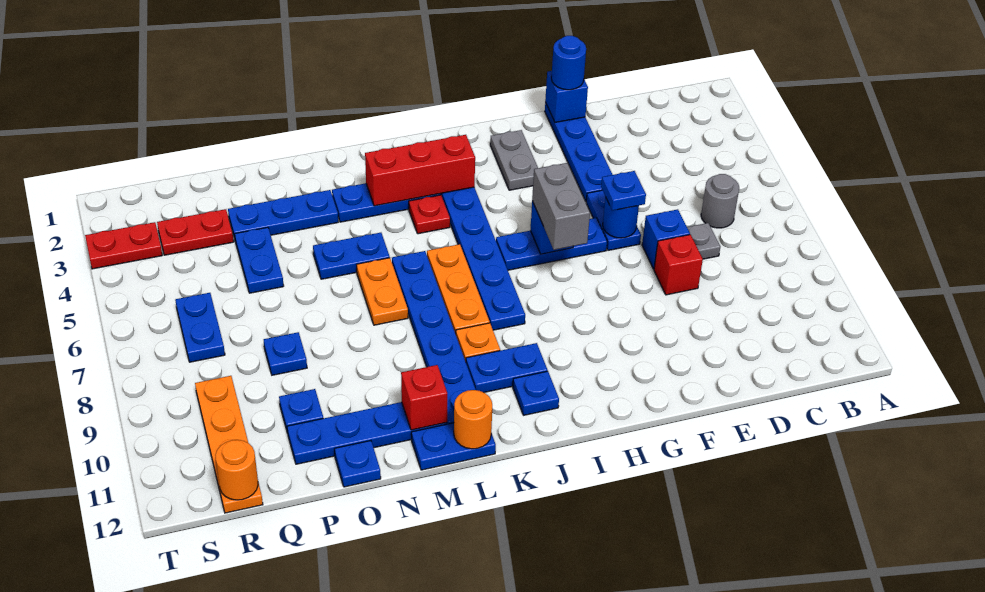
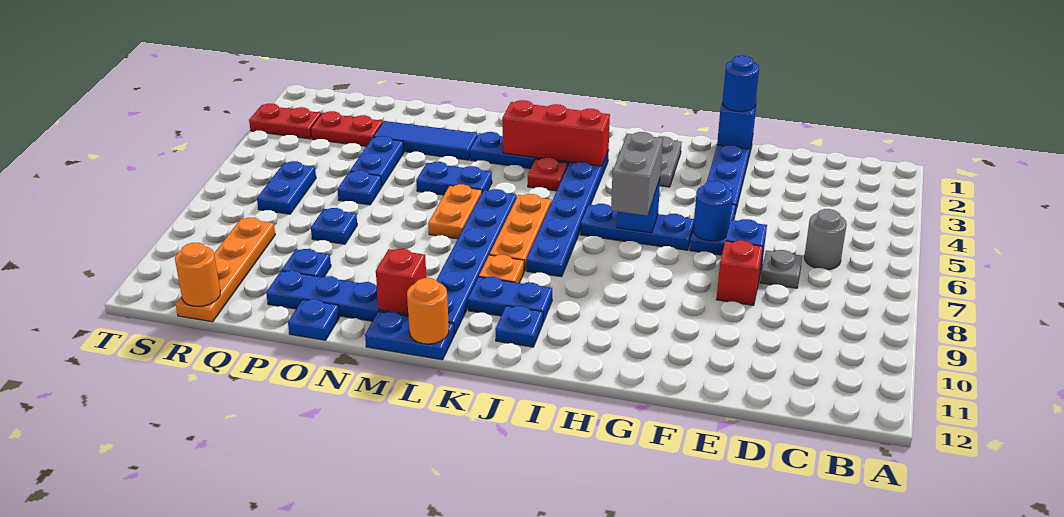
blue plate F6 level 3 -> blue plate P6 level 1
blue plate N3:P3 level 1 -> blue tile N3:P3 level 1

